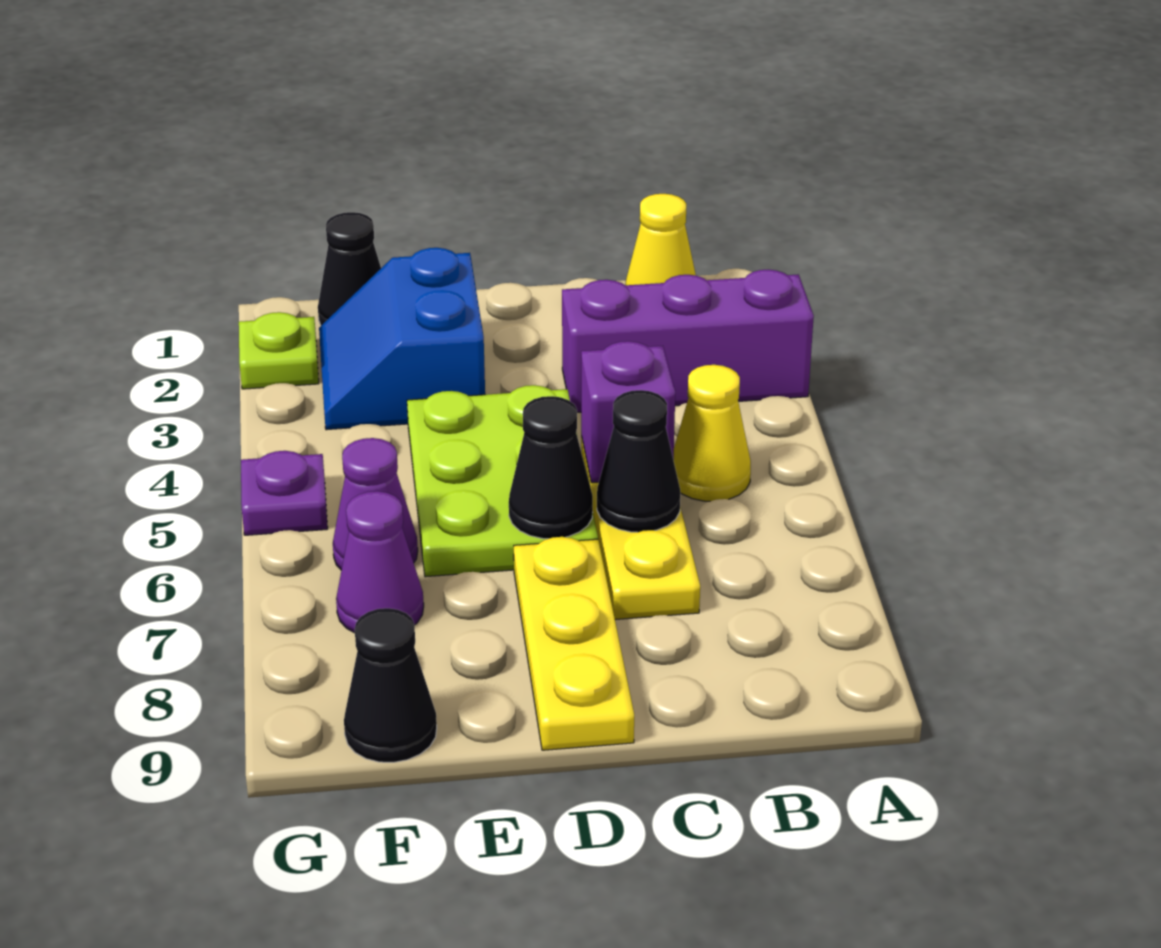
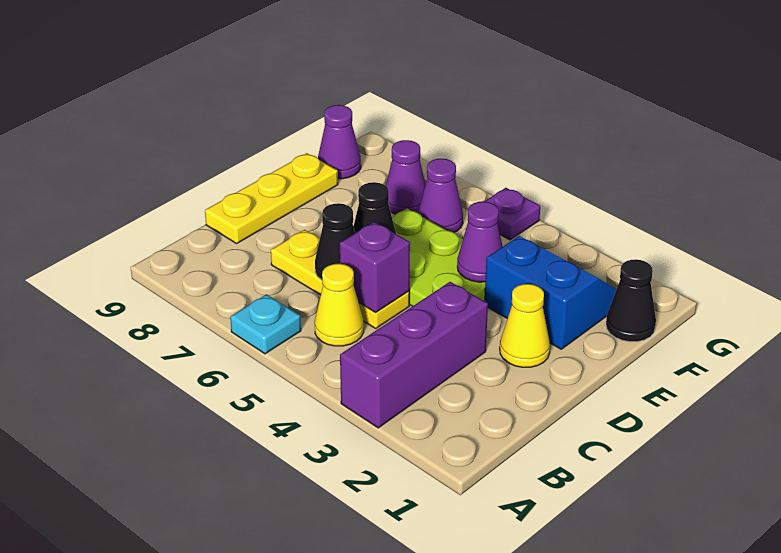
none -> cyan plate A6 level 1
yellow cone B1 level 1 -> yellow cone D2 level 1
yellow plate D7:D9 level 1 -> yellow plate C9:E9 level 1
none -> purple cone E4 level 2
black cone F9 level 1 -> purple cone F9 level 1
lime plate G2 level 1 -> none

